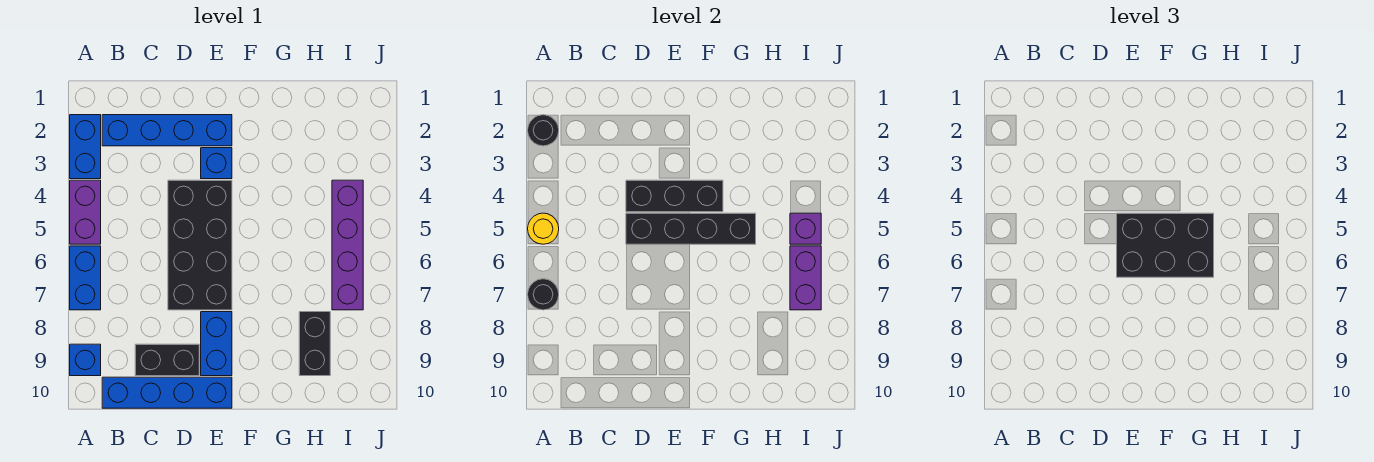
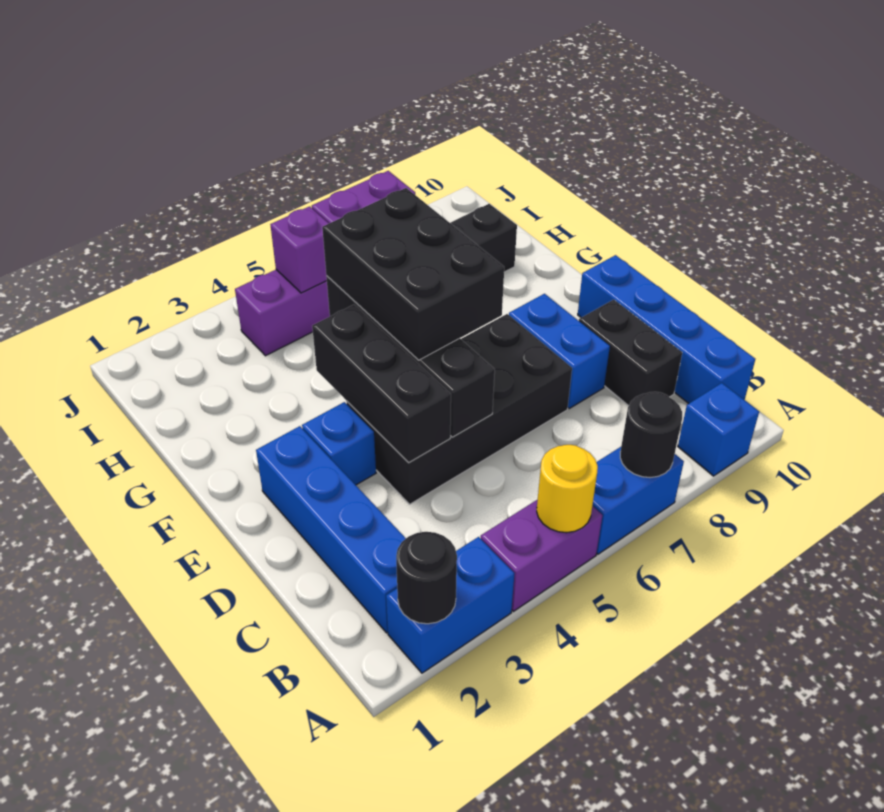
blue brick E8:E9 level 1 -> blue brick D8:E8 level 1

